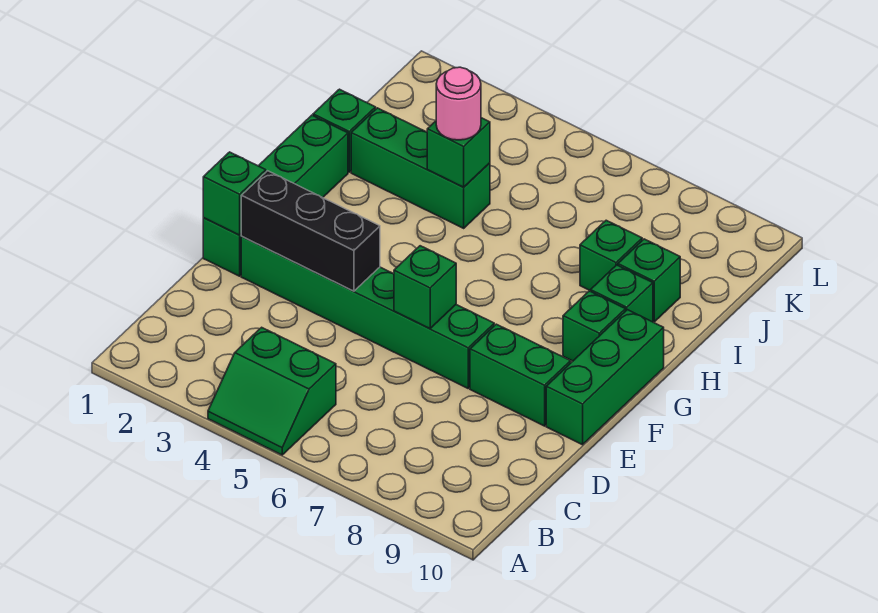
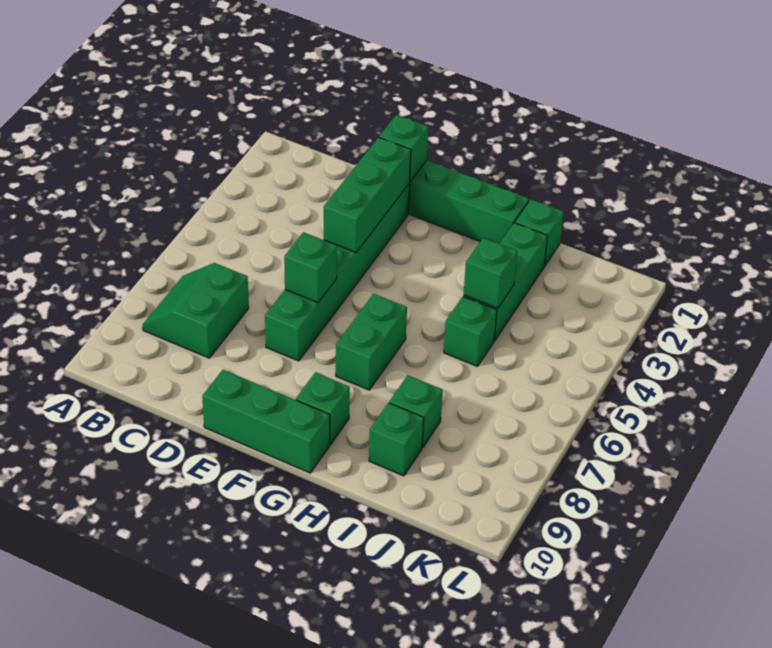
green slope A4:B5 level 1 top B -> green slope B7:C8 level 1 top C
black brick E2:E4 level 2 -> green brick E2:E4 level 2
green brick E8:E9 level 1 -> green brick G6:G7 level 1
green brick H9 level 1 -> green brick I5 level 1
pink round brick I4 level 3 -> none

